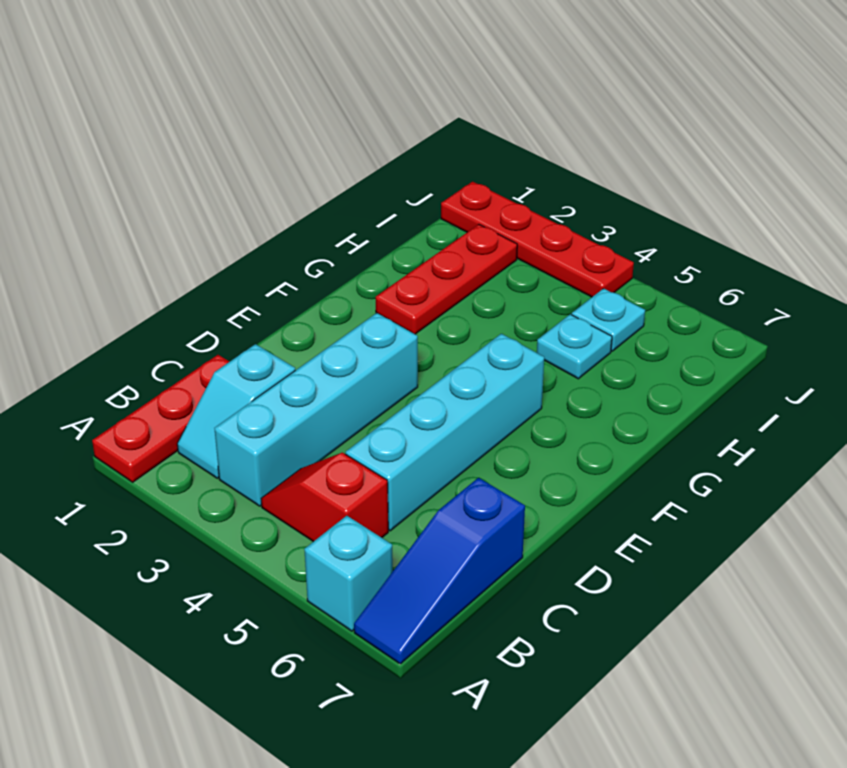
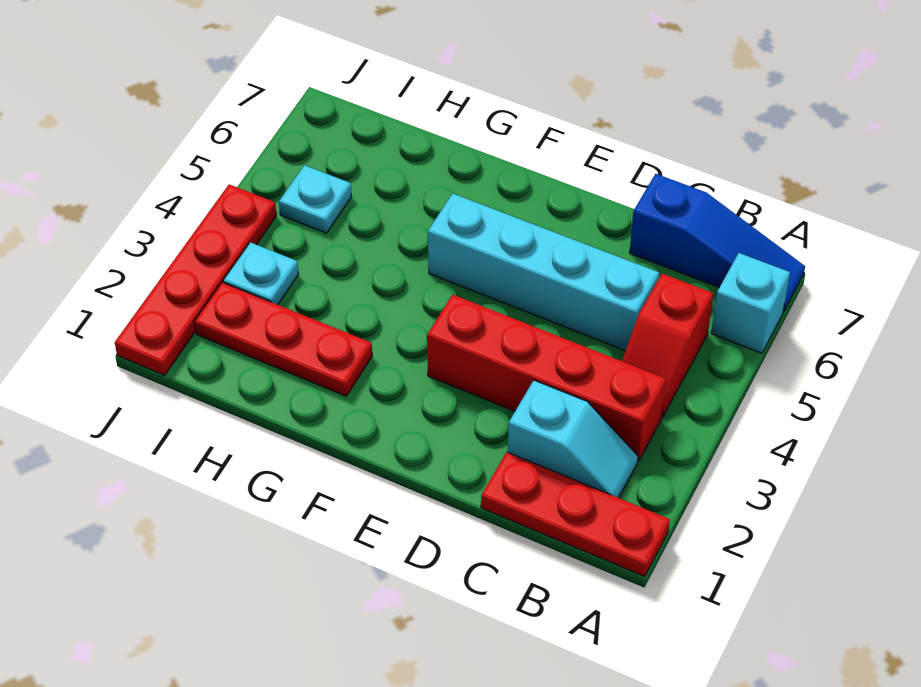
cyan brick B3:E3 level 1 -> red brick B3:E3 level 1
cyan plate H5 level 1 -> cyan plate I3 level 1

